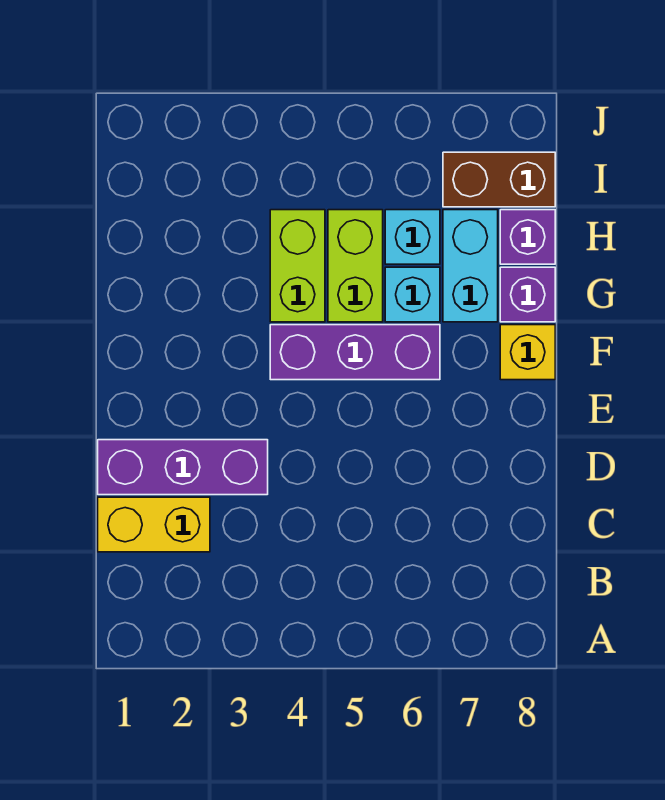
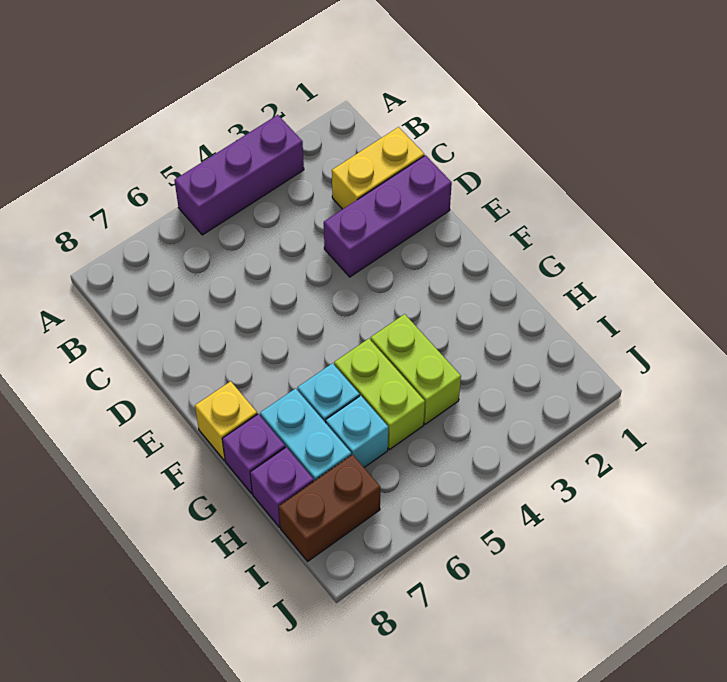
purple brick F4:F6 level 1 -> purple brick A3:A5 level 1

